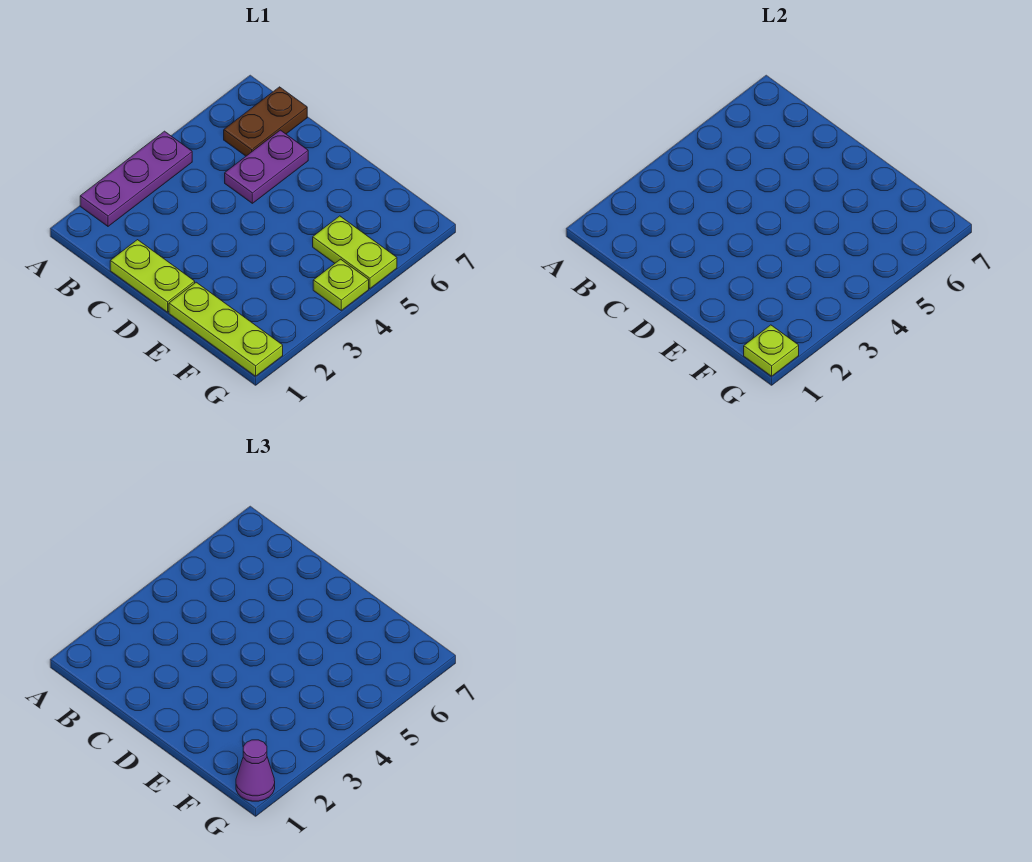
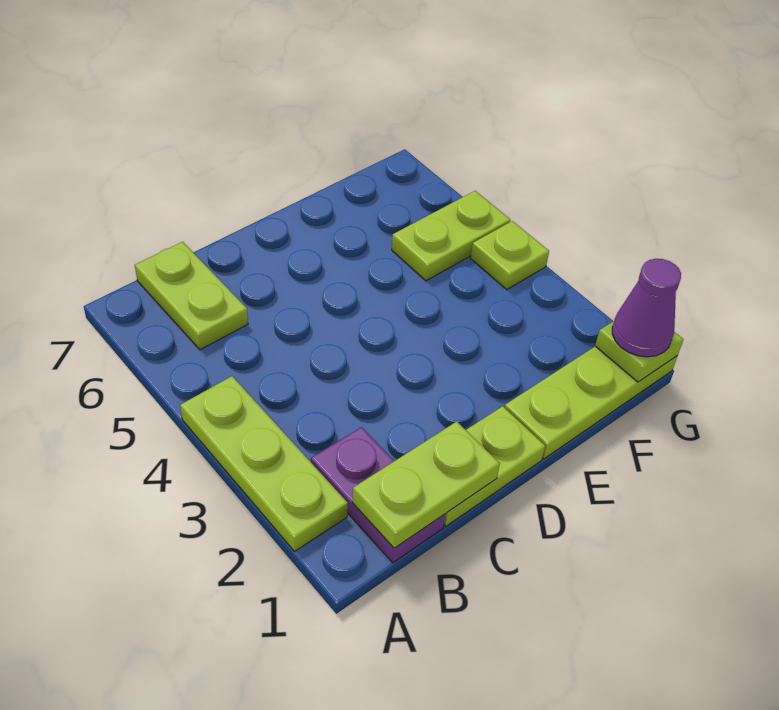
purple plate A2:A4 level 1 -> lime plate A2:A4 level 1
none -> lime plate B1:C1 level 2
brown plate B6:B7 level 1 -> lime plate B6:B7 level 1
purple plate C5:C6 level 1 -> purple plate B1:B2 level 1

